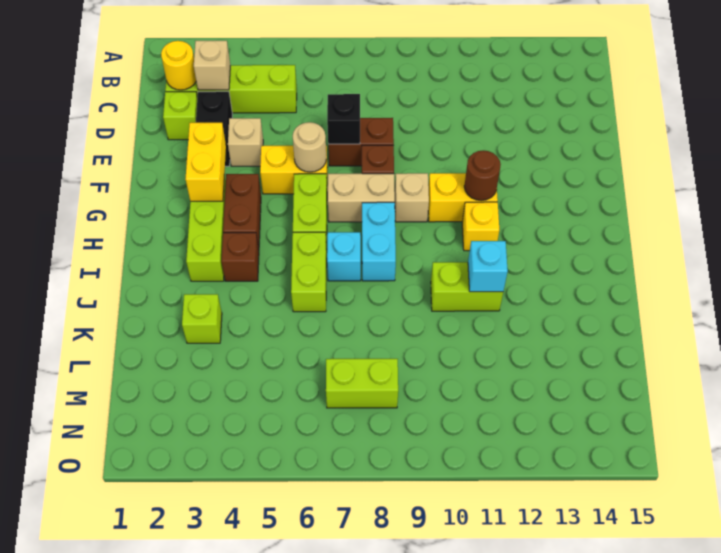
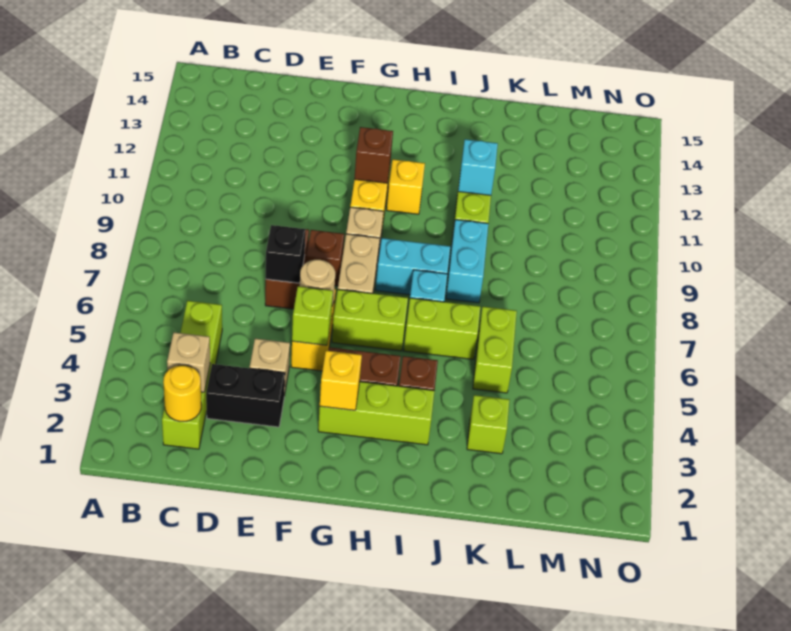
lime brick D2 level 1 -> lime brick F5 level 2
yellow brick F3:G3 level 2 -> yellow brick G3 level 2
brown round brick G11 level 2 -> brown brick G11 level 2
none -> cyan brick J8:J9 level 1
lime brick M7:M8 level 1 -> lime brick K5:K6 level 1

